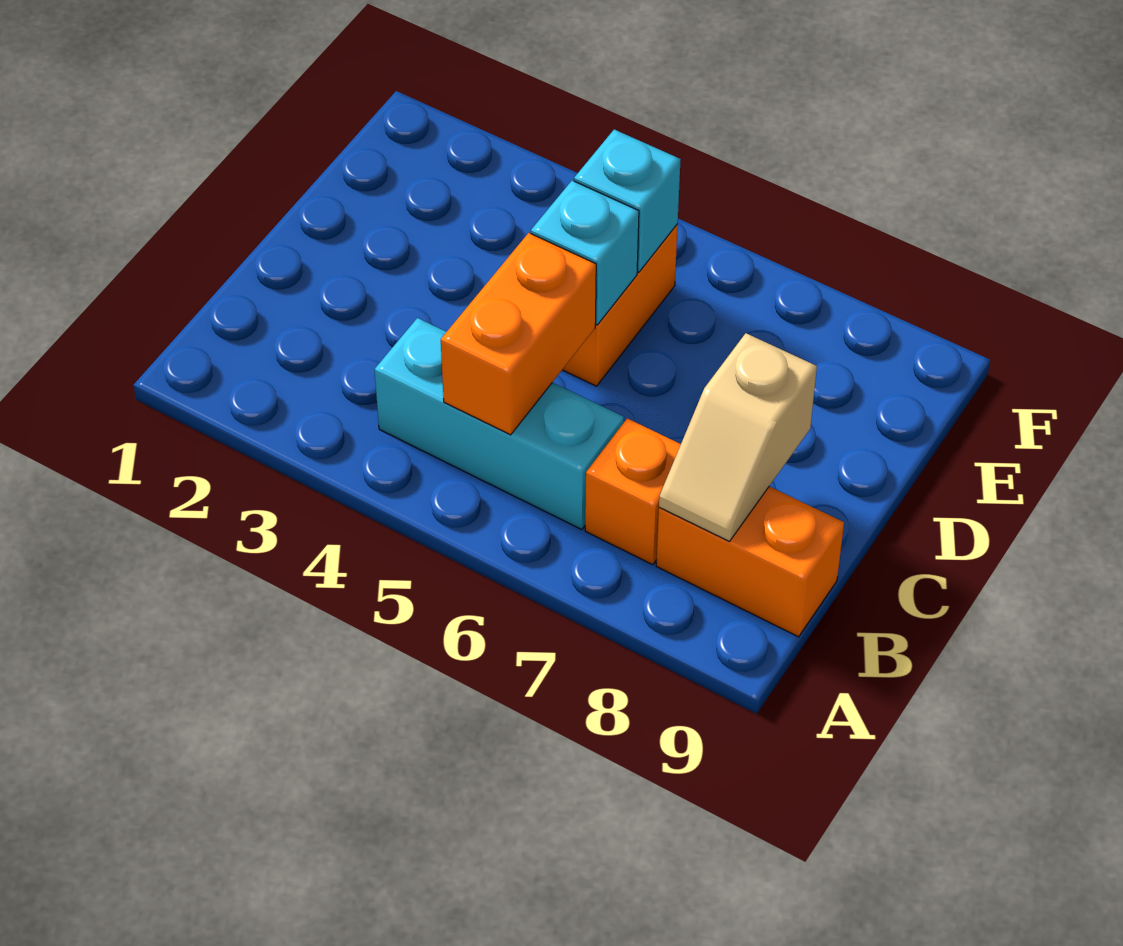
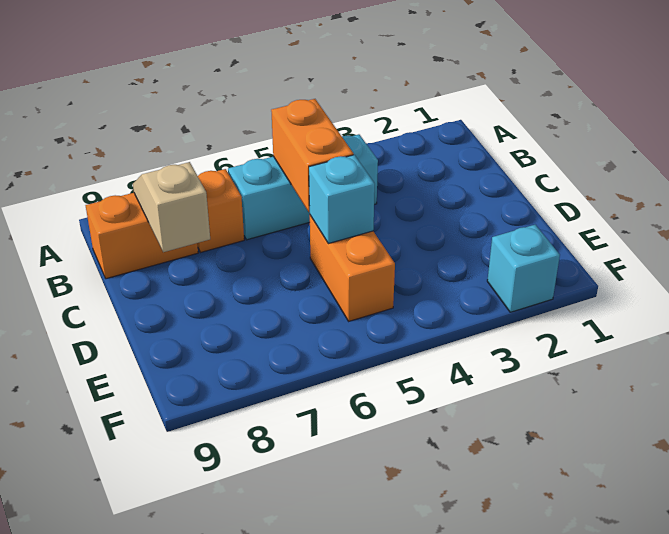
cyan brick E5 level 2 -> cyan brick F2 level 1

